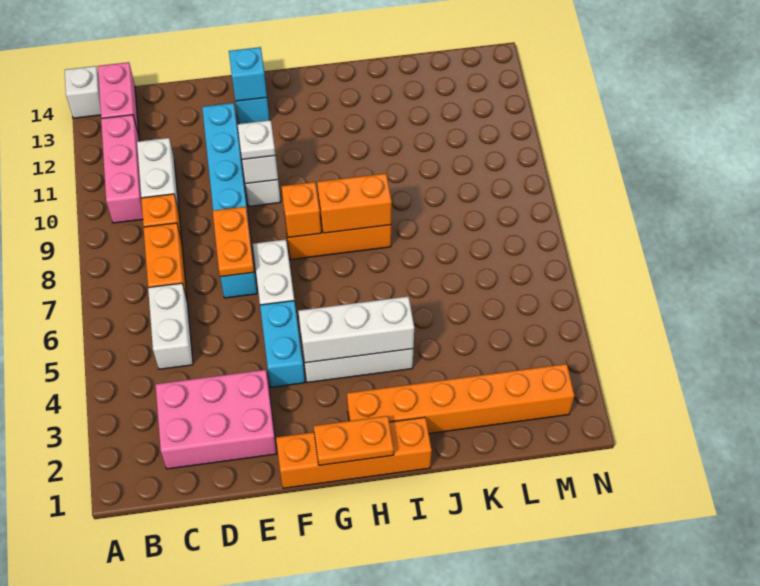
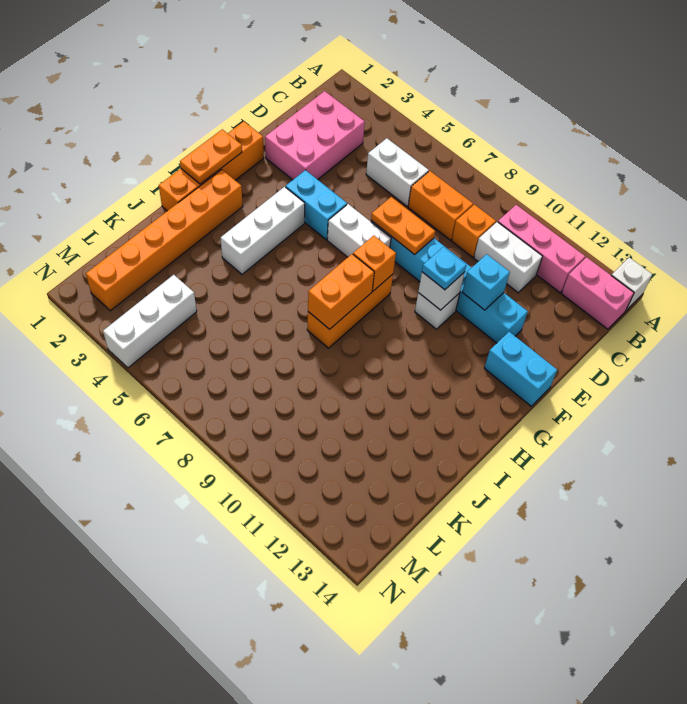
white plate F10 level 3 -> cyan plate F10 level 3
cyan brick F13 level 2 -> cyan brick E11 level 2
white brick G4:I4 level 2 -> white brick L4:N4 level 1

